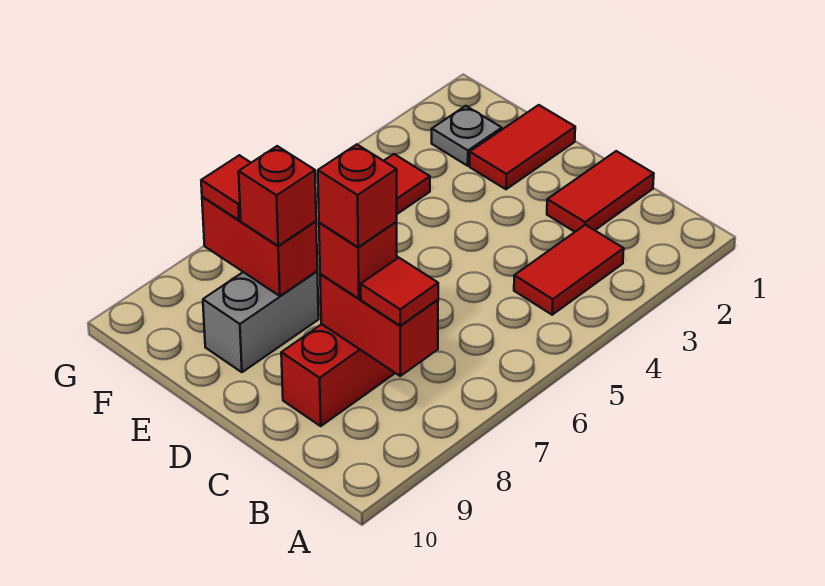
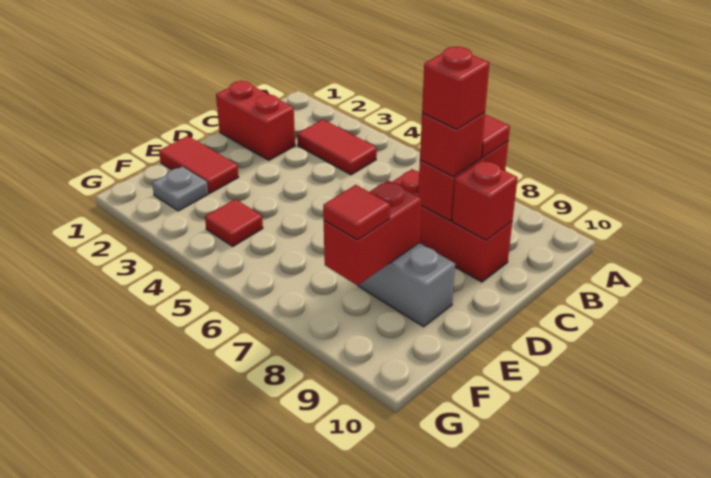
red tile C1:C2 level 1 -> red brick C1:C2 level 1
red brick E8 level 3 -> red brick C9 level 2

